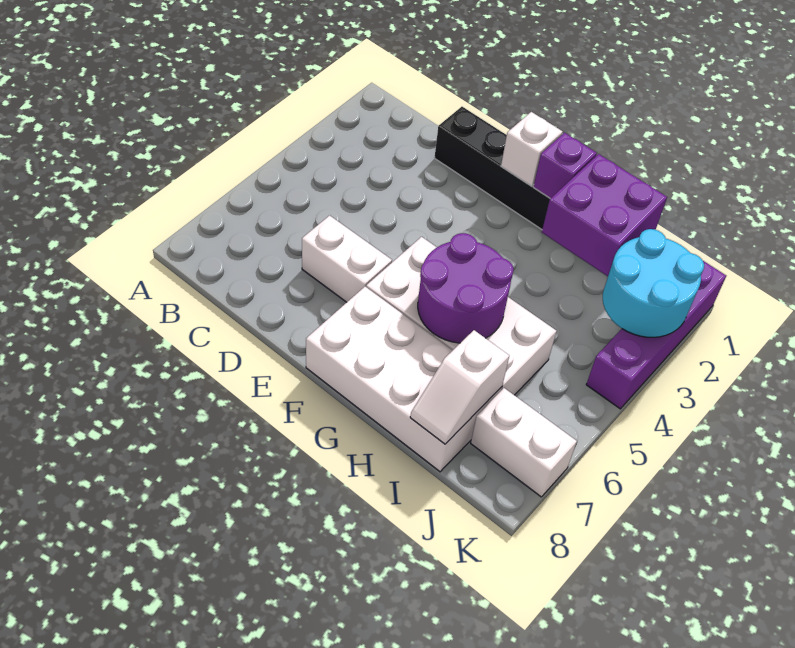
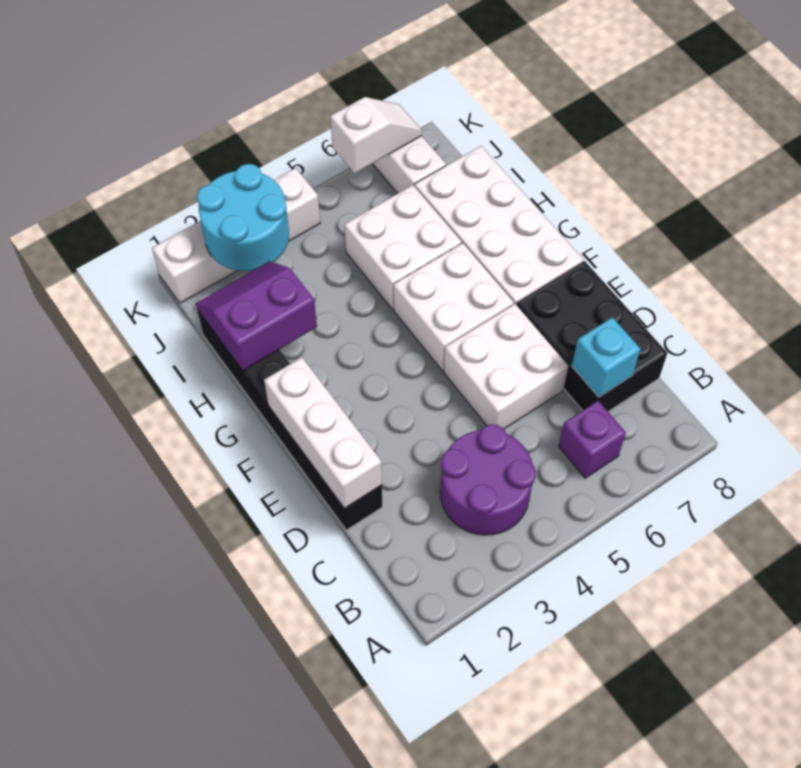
none -> black brick C7:E8 level 1
none -> cyan brick C7 level 2
white brick D6:E6 level 1 -> white brick D5:E6 level 1
white brick F1 level 2 -> white brick D1:F1 level 2
purple brick G1 level 2 -> purple brick B6 level 1
purple round brick G5:H6 level 2 -> purple round brick B3:C4 level 1
purple brick H1:I2 level 2 -> purple slope H1:I2 level 2 top H
white slope I7:I8 level 2 top 7 -> white slope K6:K7 level 2 top 6
purple brick K1:K4 level 1 -> white brick K1:K4 level 1

